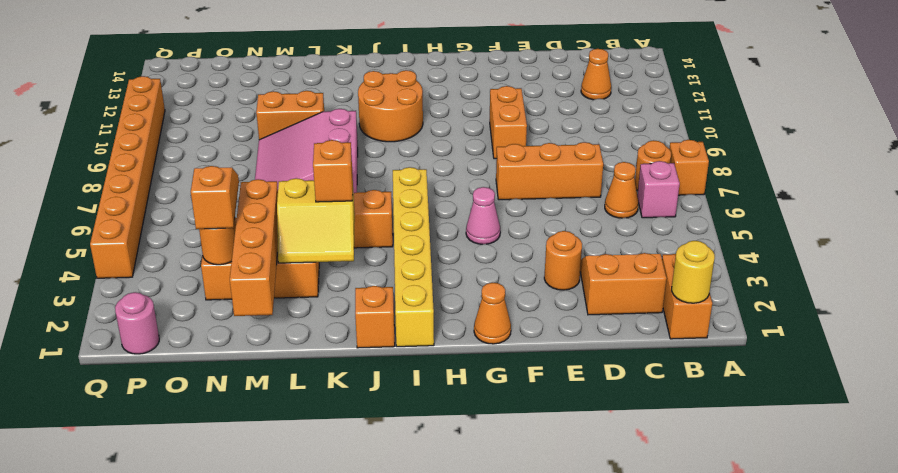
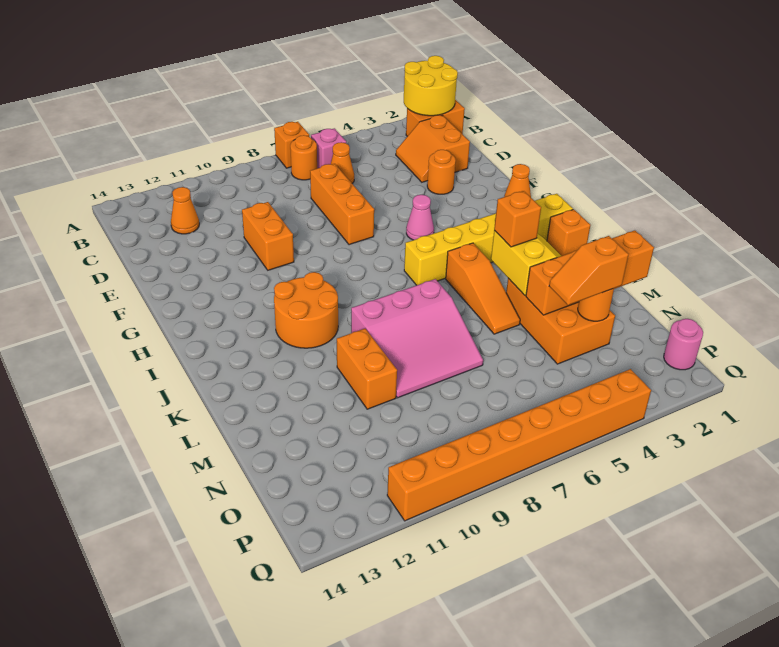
yellow round brick B1 level 2 -> yellow round brick A1:B2 level 2
orange brick F9:F10 level 1 -> orange brick E10:F10 level 1

